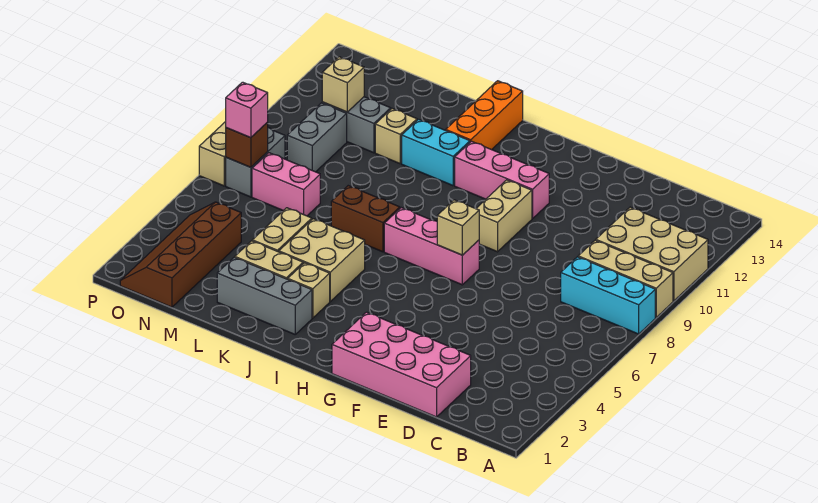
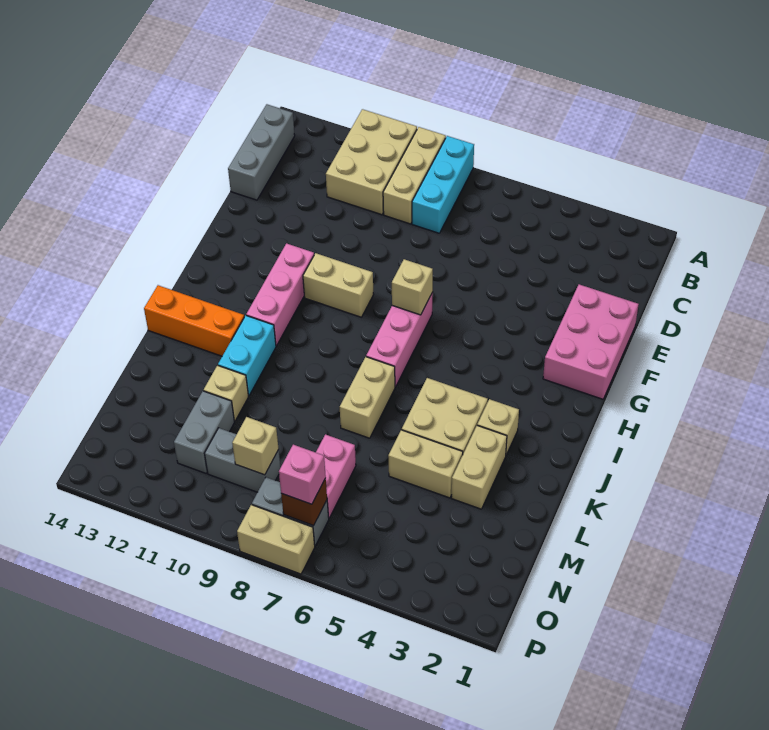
pink brick D1:G2 level 1 -> pink brick E1:G2 level 1
grey brick J2:L2 level 1 -> grey brick B14:D14 level 1
brown brick J7:K7 level 1 -> tan brick J7:K7 level 1
brown slope N1:O4 level 1 top N -> none
tan brick N11 level 2 -> tan brick N9 level 2

